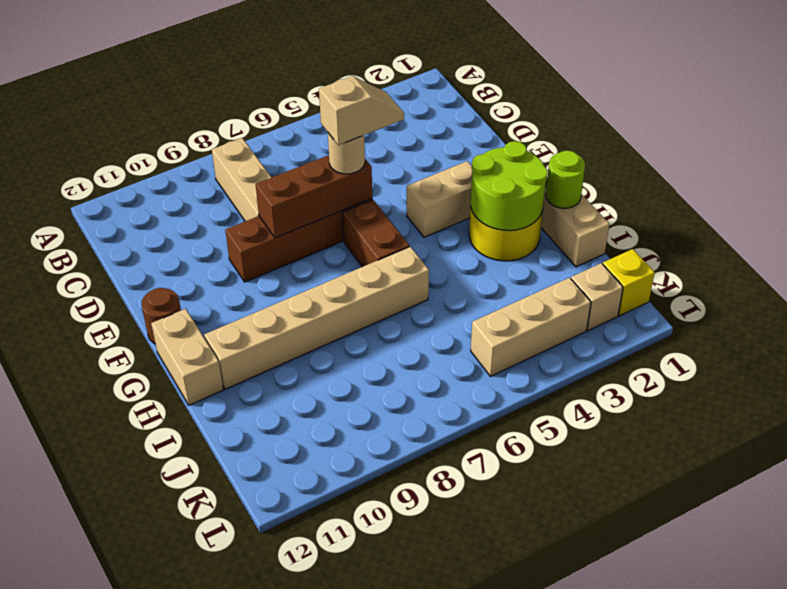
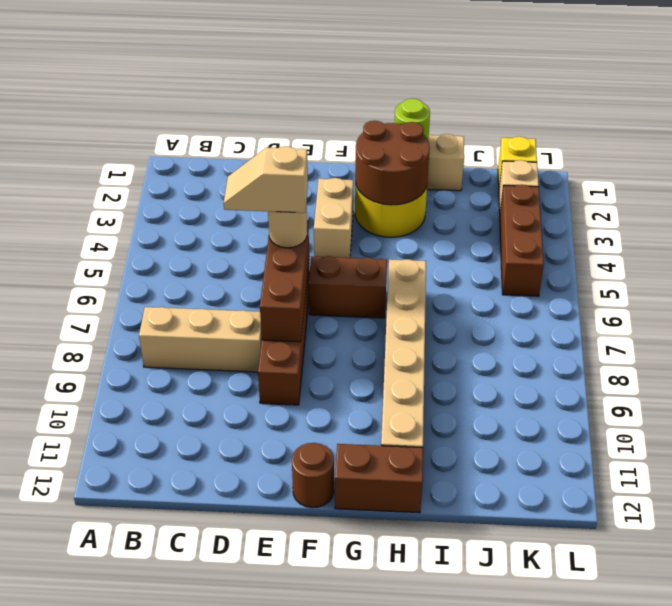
tan slope E5:E6 level 4 top 6 -> tan slope D6:E6 level 4 top E
lime round brick G2:H3 level 2 -> brown round brick G2:H3 level 2
tan brick G12:H12 level 1 -> brown brick G12:H12 level 1
tan brick K3:K5 level 1 -> brown brick K3:K5 level 1

